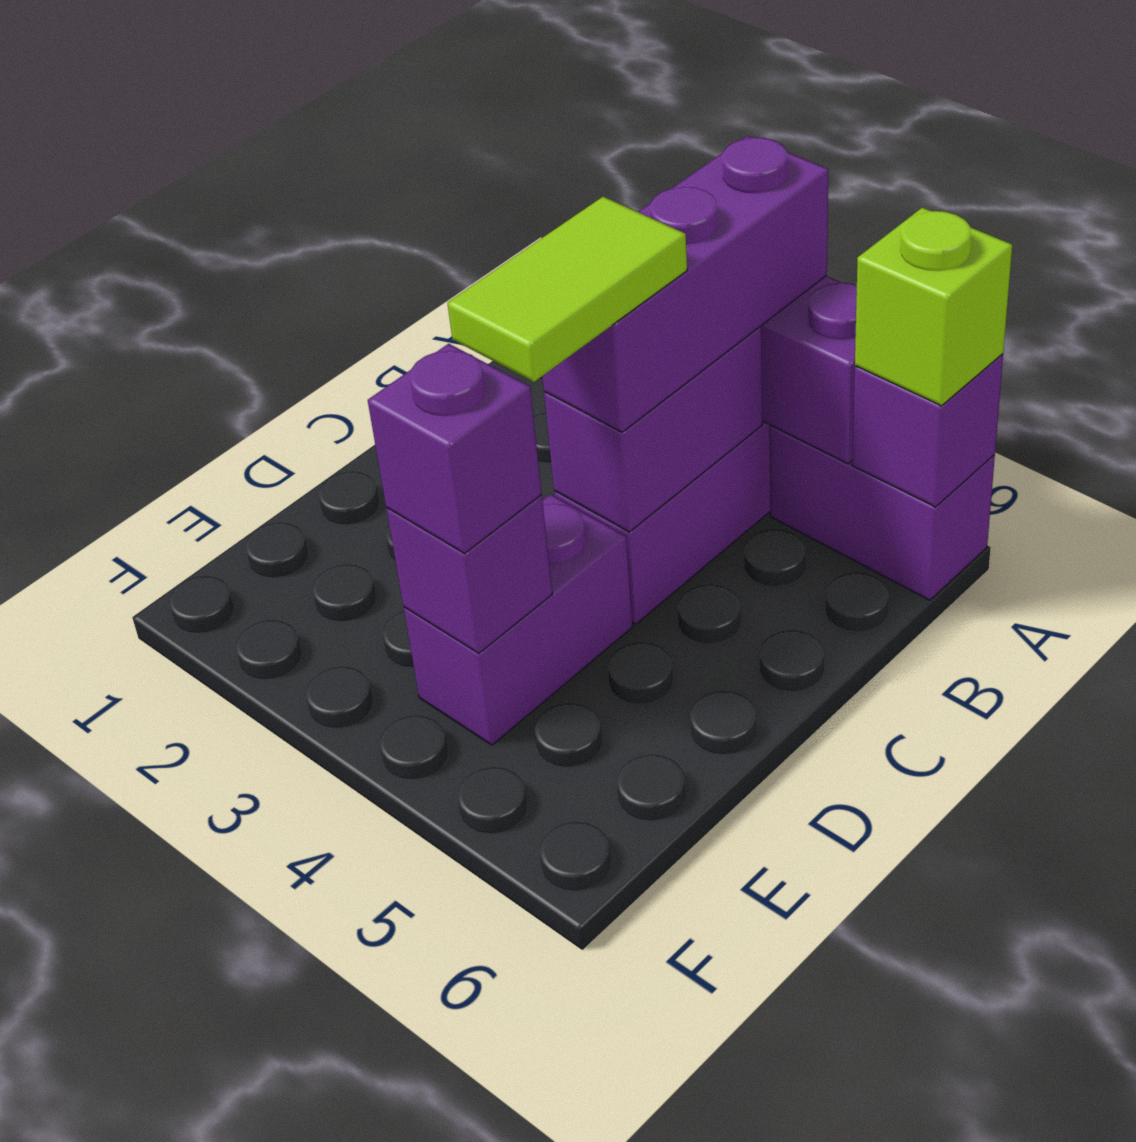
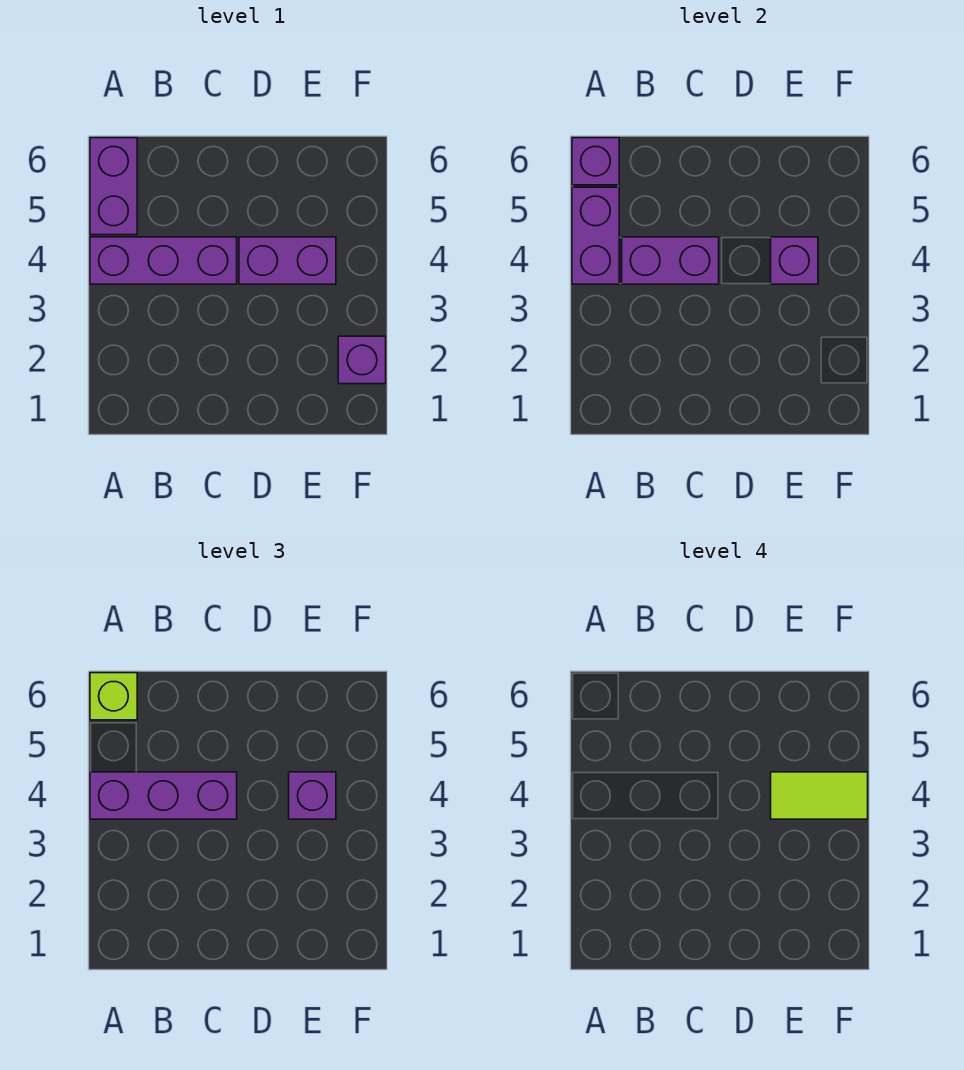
lime tile C4:D4 level 4 -> lime tile E4:F4 level 4
none -> purple brick F2 level 1

